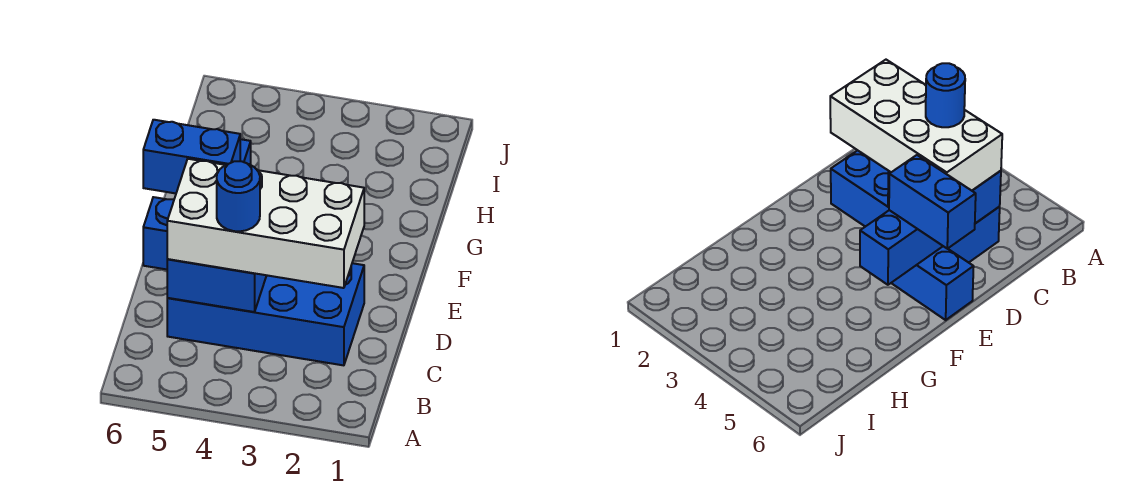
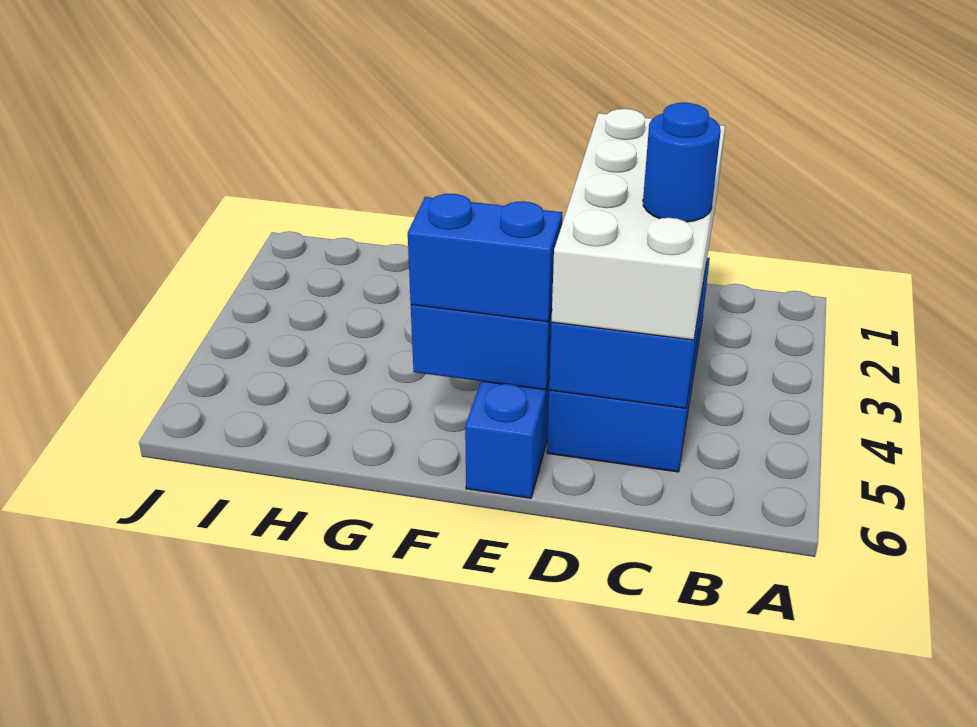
blue brick E5:E6 level 3 -> blue brick E5:F5 level 3

